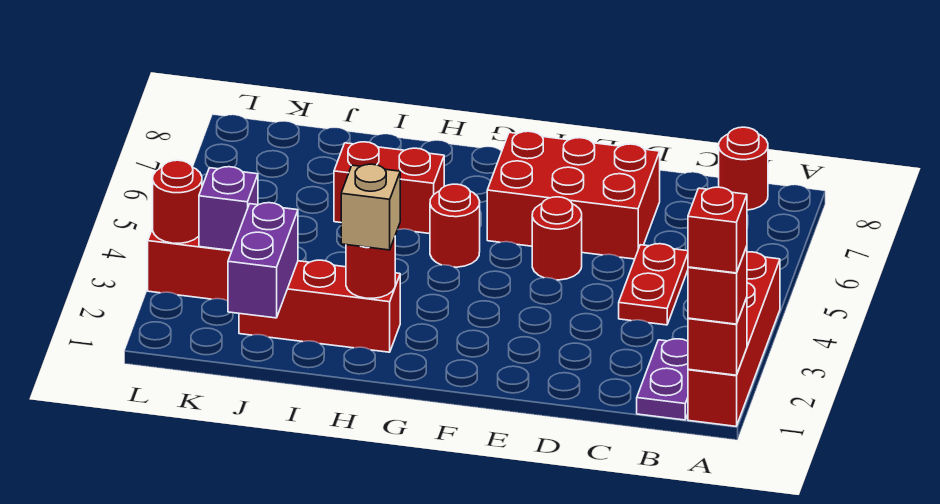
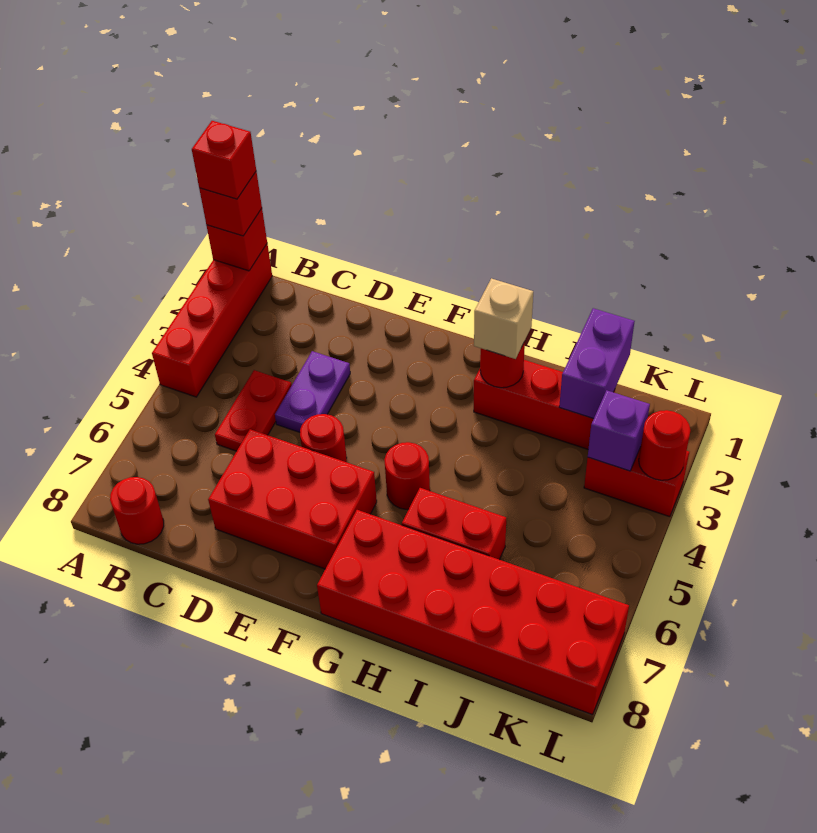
purple plate B1:B2 level 1 -> purple plate D3:D4 level 1
none -> red brick G7:L8 level 1

